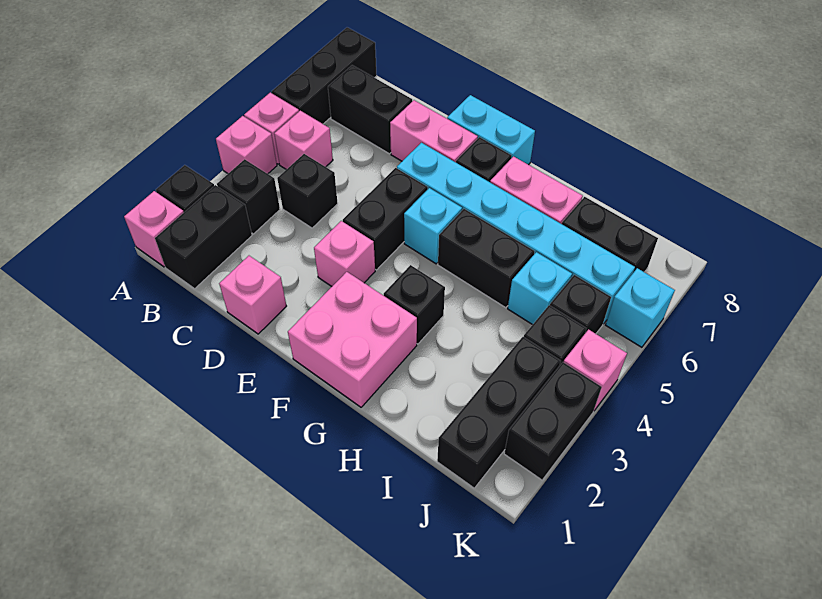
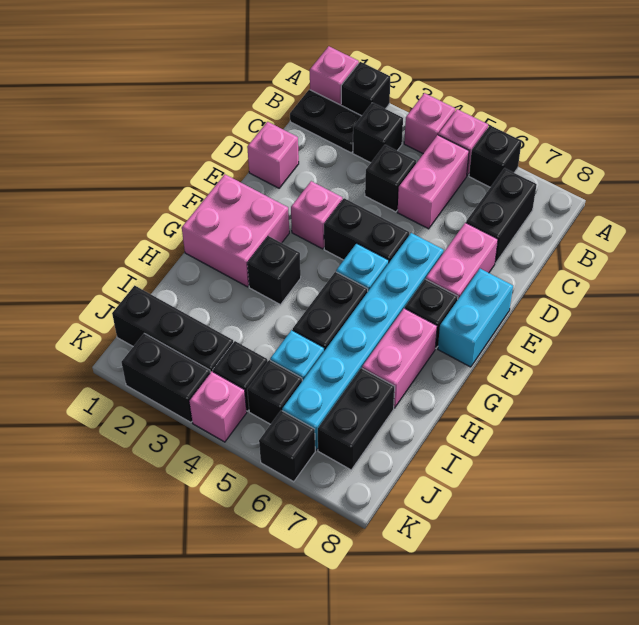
black brick A6:A8 level 1 -> black brick A6 level 1
black brick B1:B2 level 1 -> black plate B1:B2 level 1
pink brick B5 level 1 -> pink brick B5:C5 level 1
cyan brick K6 level 1 -> black brick K6 level 1

